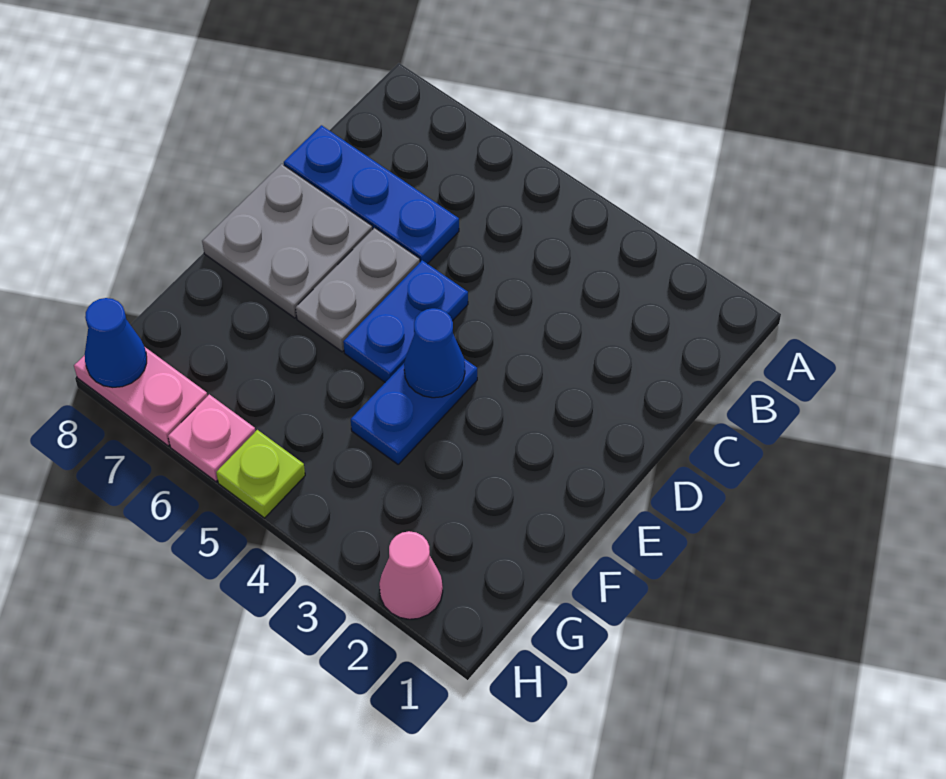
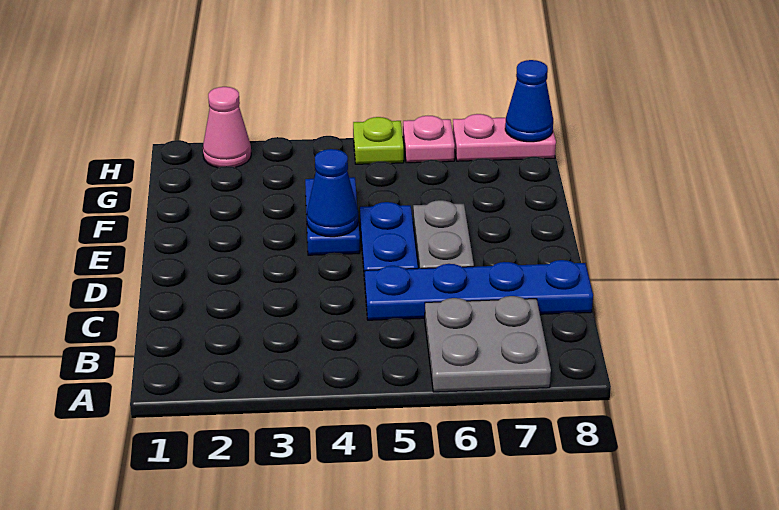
blue plate C6:C8 level 1 -> blue plate C5:C8 level 1
grey plate D7:E8 level 1 -> grey plate A6:B7 level 1

